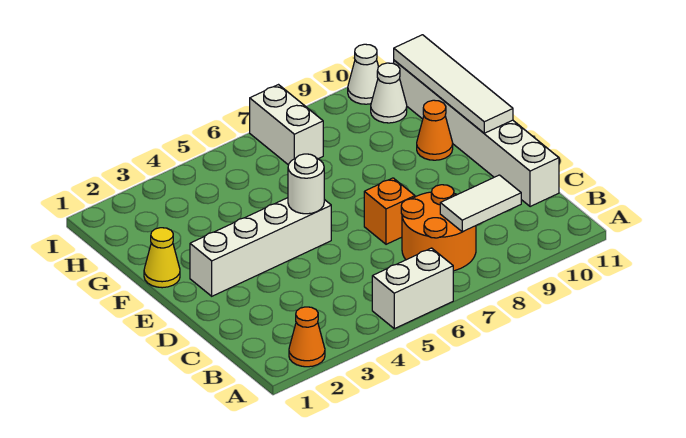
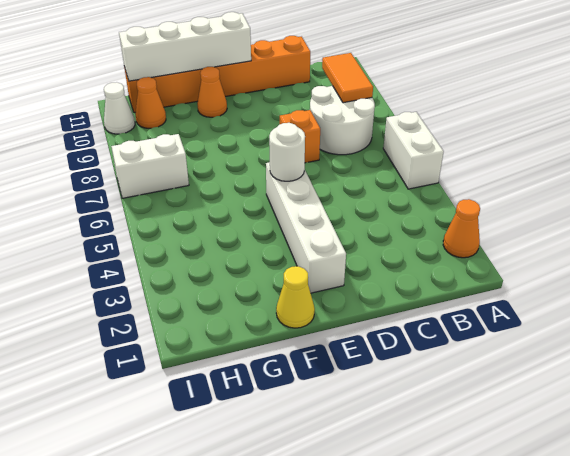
orange round brick B7:C8 level 1 -> white round brick B7:C8 level 1
white tile B8:B9 level 2 -> orange tile B8:B9 level 2
white brick C11:H11 level 1 -> orange brick C11:H11 level 1
white tile E11:H11 level 2 -> white brick E11:H11 level 2
white cone H10 level 1 -> orange cone H10 level 1

